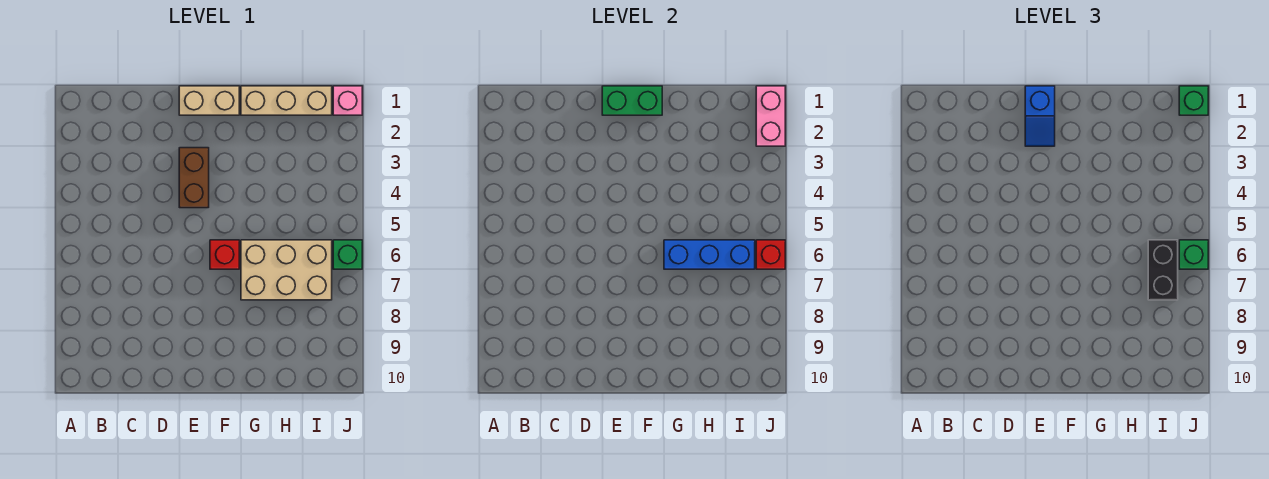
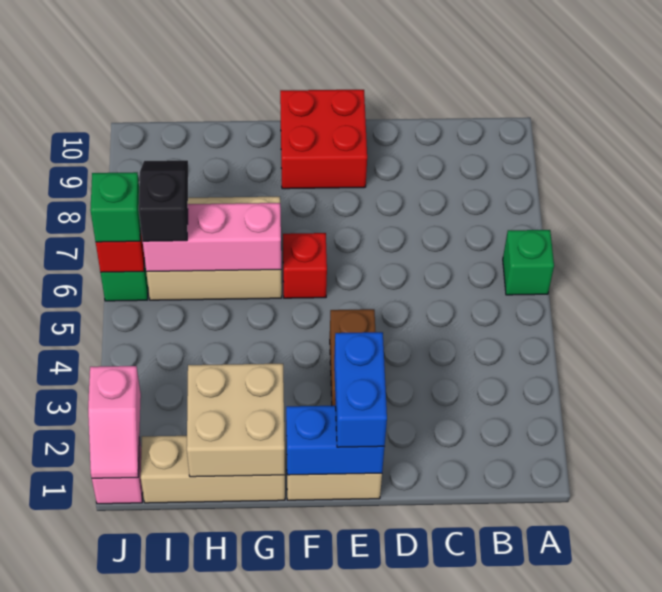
green brick E1:F1 level 2 -> blue brick E1:F1 level 2
blue slope E1:E2 level 3 top 1 -> blue brick E1:E2 level 3
none -> red brick E9:F10 level 1
none -> tan brick G1:H2 level 2
blue brick G6:I6 level 2 -> pink brick G6:I6 level 2
black brick I6:I7 level 3 -> black slope I6:I7 level 3 top 6
pink brick J1:J2 level 2 -> pink slope J1:J2 level 2 top 2
green brick J1 level 3 -> green brick A6 level 1

